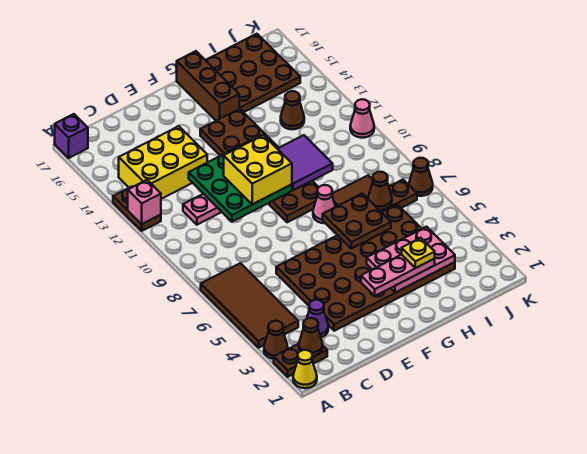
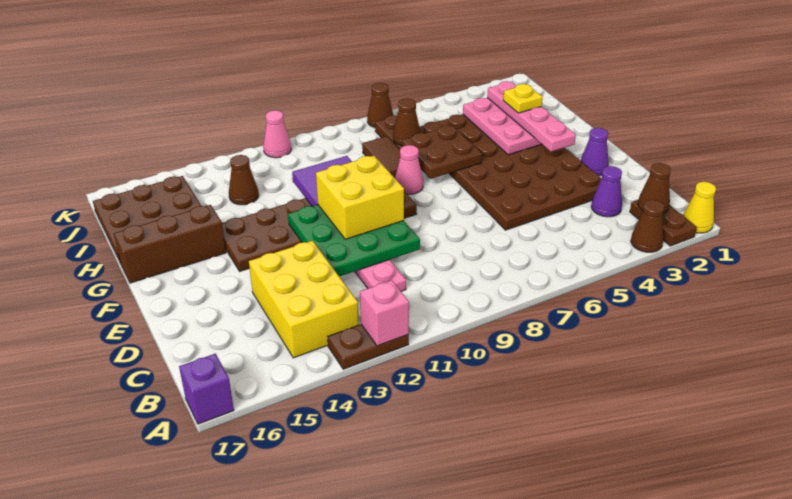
brown tile A4:B7 level 1 -> none
none -> purple cone E2 level 1
pink plate F3:H3 level 3 -> pink plate F3:I3 level 3

